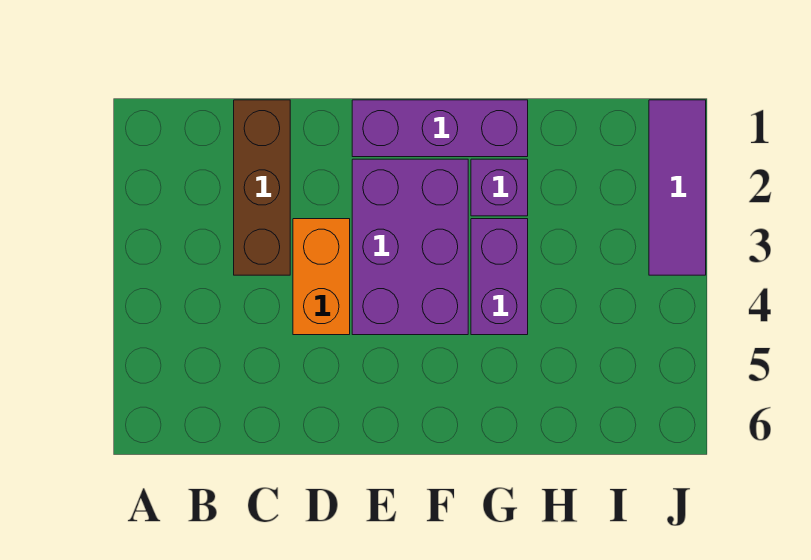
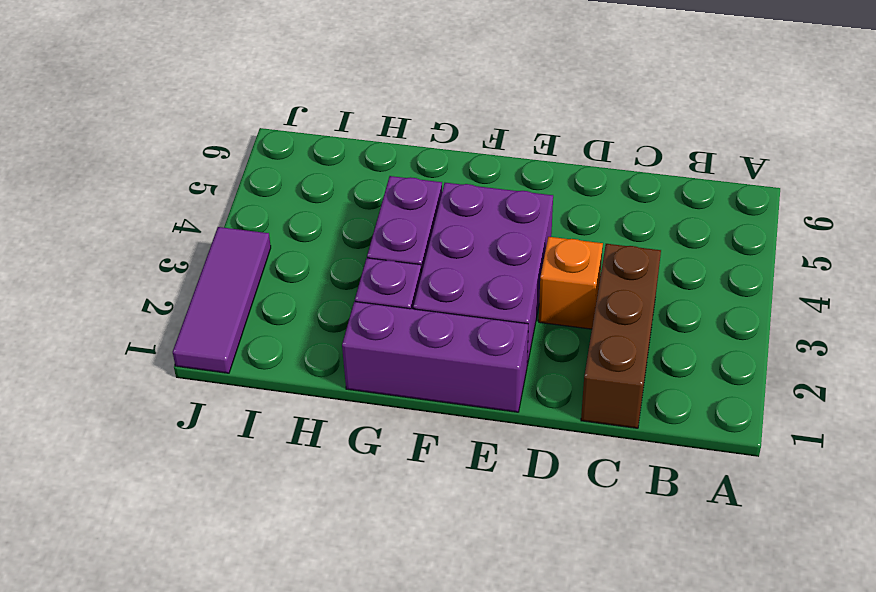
orange brick D3:D4 level 1 -> orange brick D3 level 1

